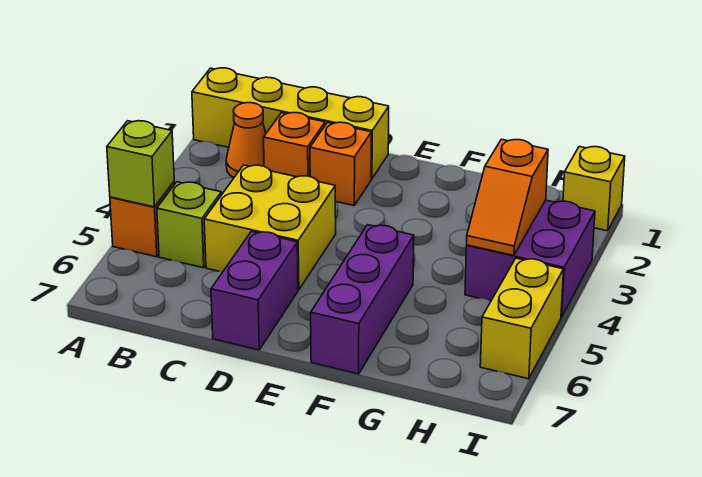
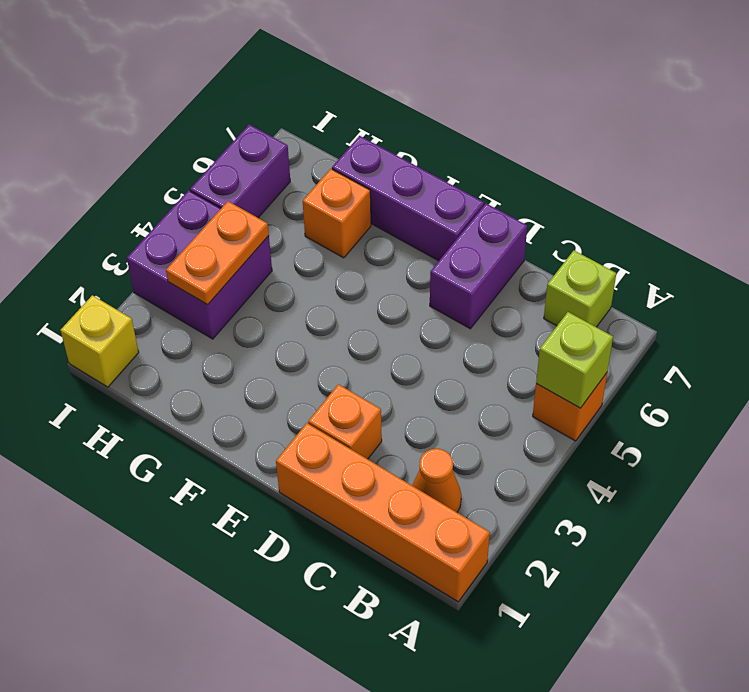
yellow brick A1:D1 level 1 -> orange brick A1:D1 level 1
lime brick B5 level 1 -> lime brick B7 level 1
orange brick C2 level 1 -> orange brick G6 level 1
yellow brick C4:D5 level 1 -> none
purple brick F5:F7 level 1 -> purple brick E7:G7 level 1
orange slope H3:H4 level 2 top 3 -> orange plate H3:H4 level 2
yellow brick I5:I6 level 1 -> purple brick I5:I6 level 1

